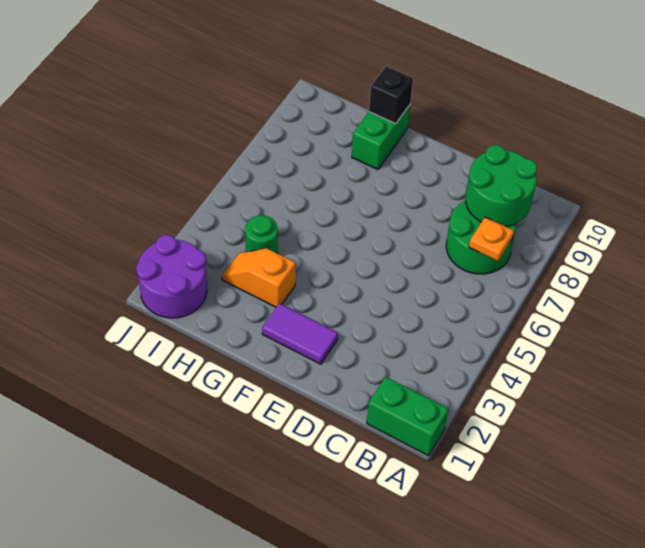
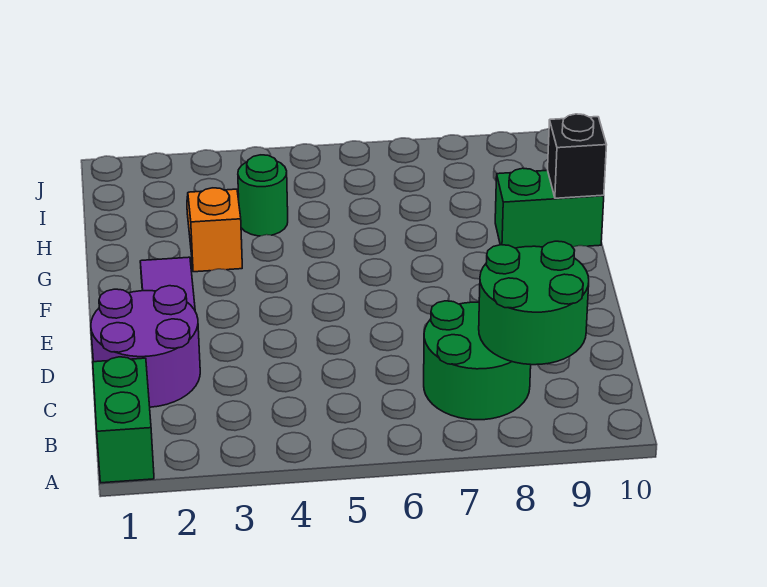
orange plate B7 level 2 -> none
purple round brick I1:J2 level 1 -> purple round brick C1:D2 level 1

